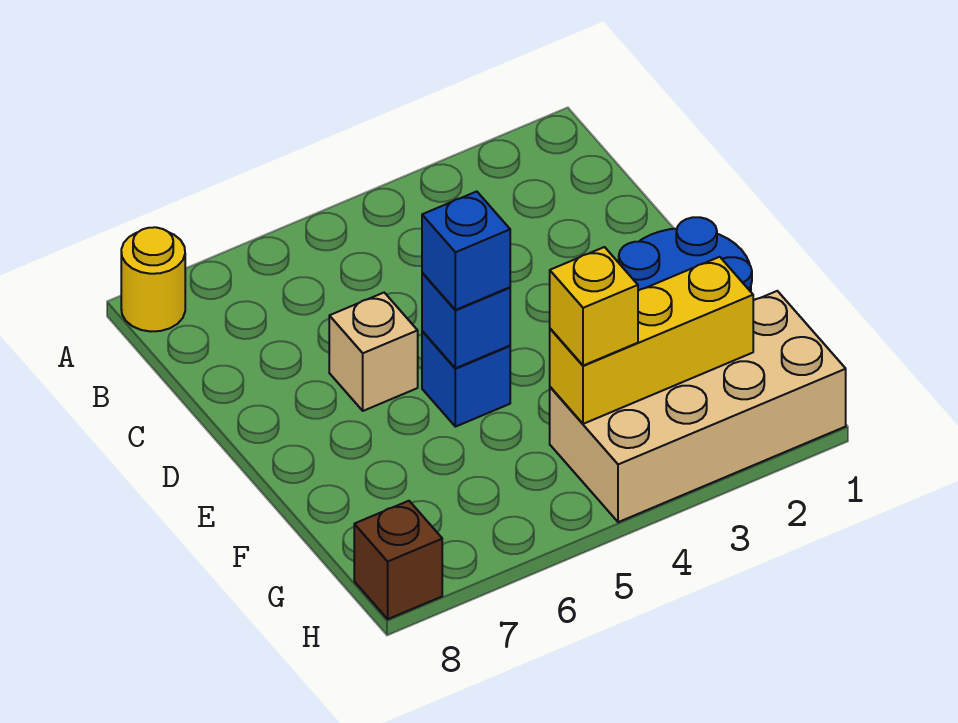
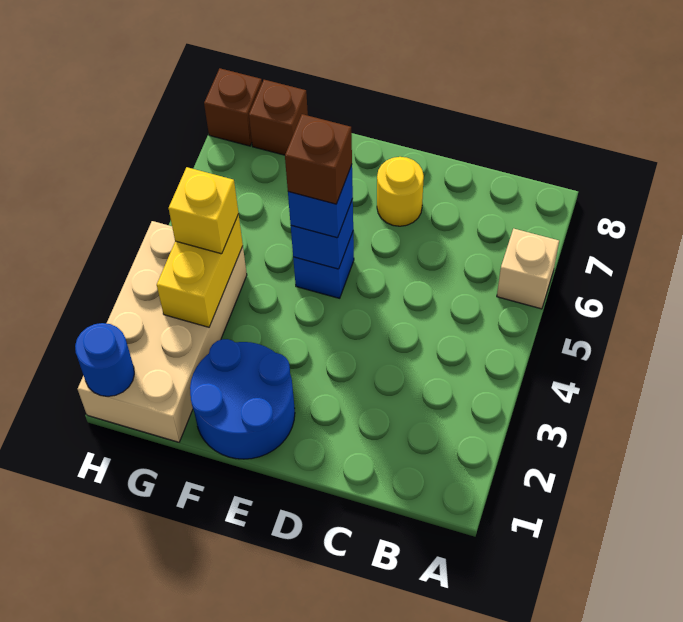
yellow round brick A8 level 1 -> yellow round brick D7 level 1
tan brick D6 level 1 -> tan brick A6 level 1
none -> brown brick E5 level 4
yellow brick G2:G4 level 2 -> yellow brick G3:G4 level 2
none -> brown brick G8 level 1
none -> blue round brick H1 level 2

